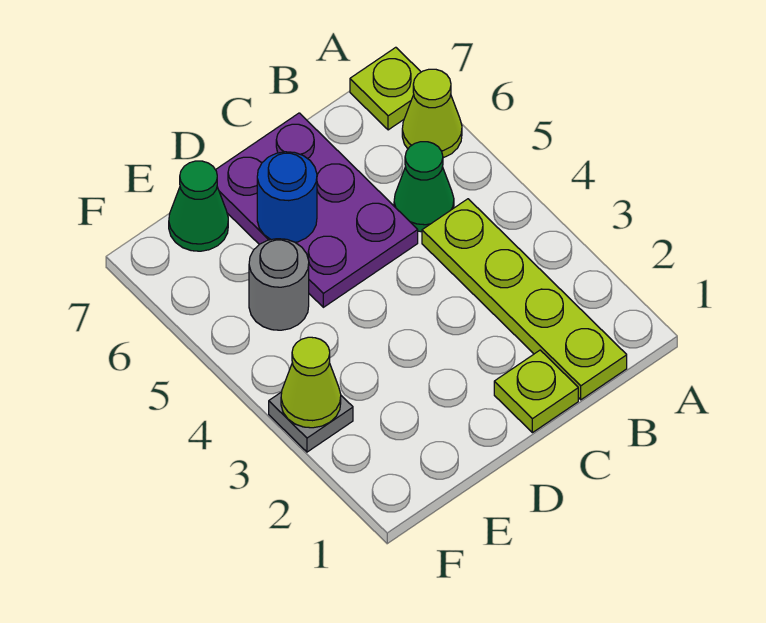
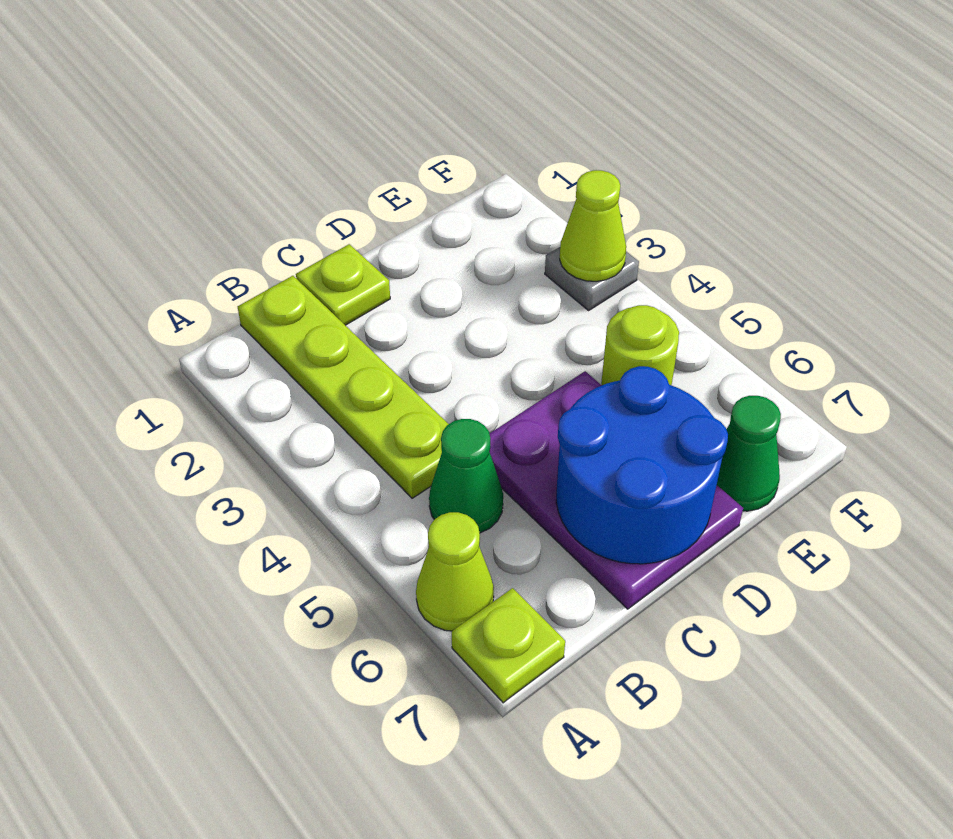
blue round brick D6 level 2 -> blue round brick C6:D7 level 2
grey round brick E5 level 1 -> lime round brick E5 level 1

